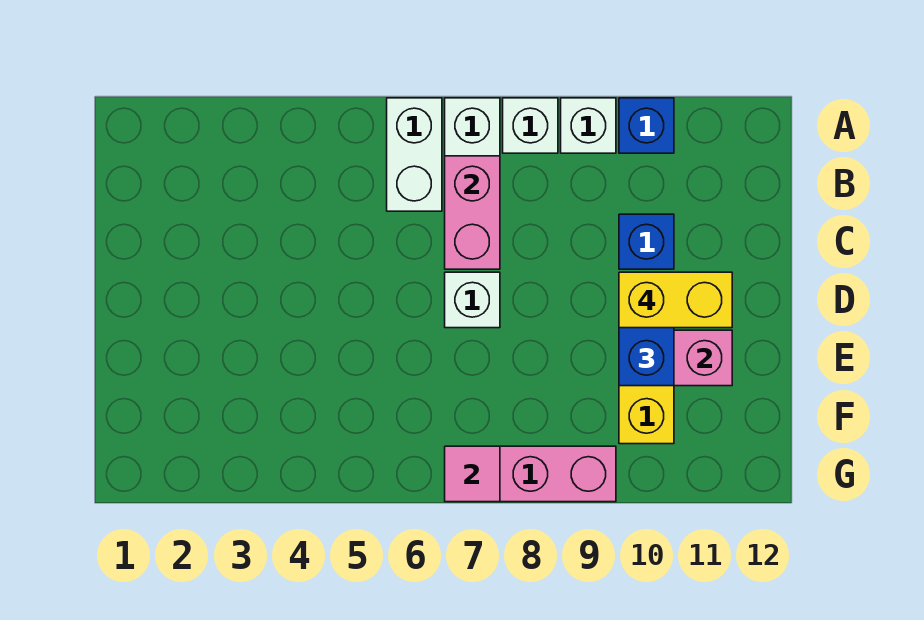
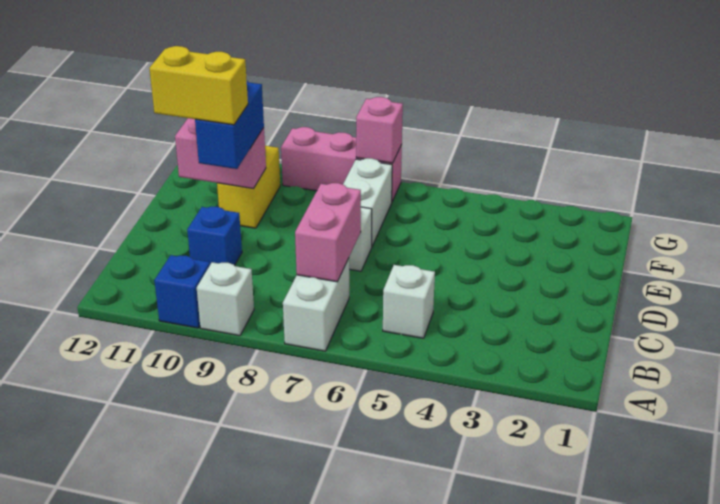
white brick A6:B6 level 1 -> white brick E7:F7 level 1
white brick A8 level 1 -> white brick B5 level 1
pink tile G7 level 2 -> pink brick G7 level 2

